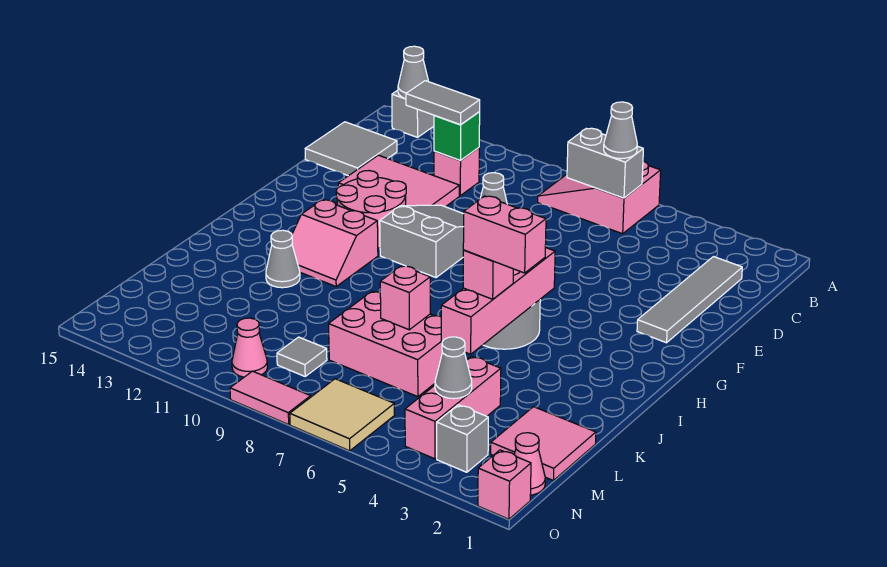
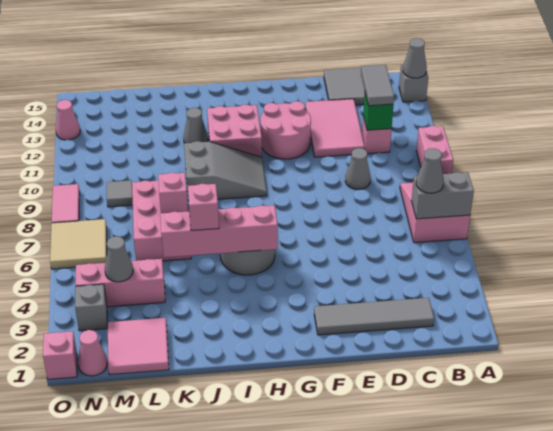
grey brick B6:B7 level 2 -> grey brick A6:B6 level 2
grey slope E9:G10 level 1 top G -> grey slope H9:J10 level 1 top J
pink slope H11:I12 level 1 top H -> pink brick H11:I12 level 1
pink brick J4:J5 level 4 -> pink brick A9:A10 level 1
pink cone N10 level 1 -> pink cone O13 level 1

